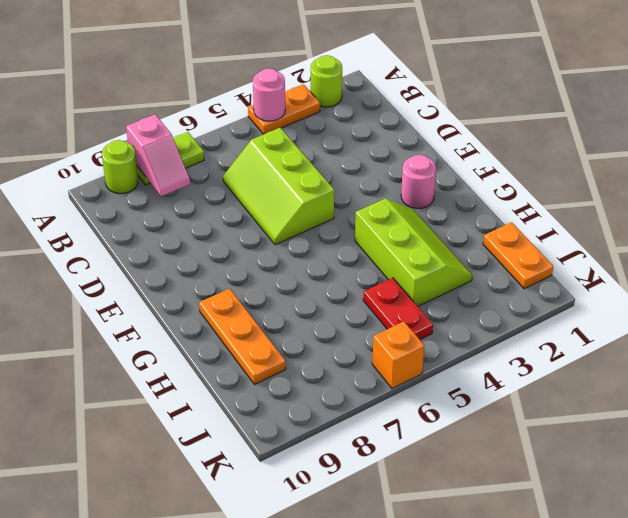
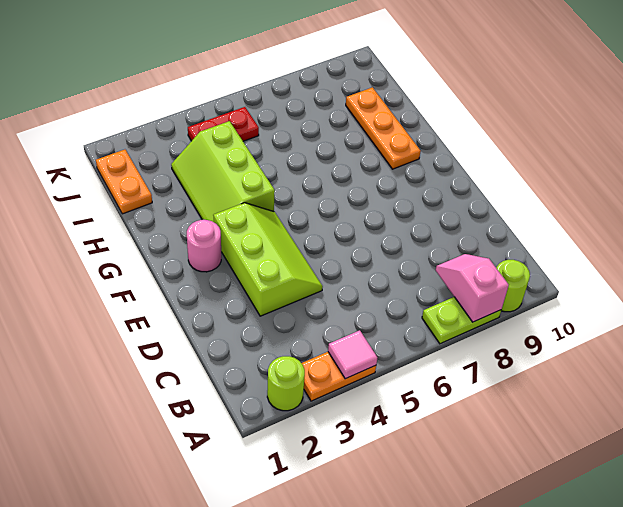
pink round brick A4 level 2 -> pink tile A4 level 2
lime slope C5:E6 level 1 top 5 -> lime slope D3:F4 level 1 top 3
red plate I5:J5 level 1 -> red plate J4:J5 level 1
orange brick K6 level 1 -> none

